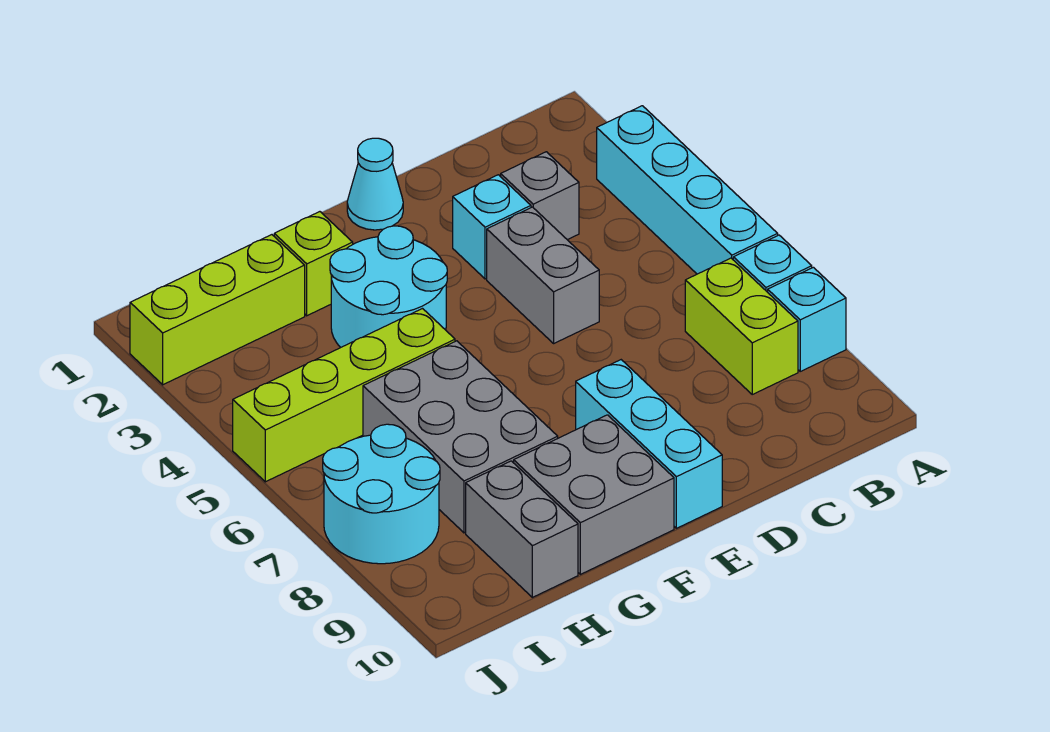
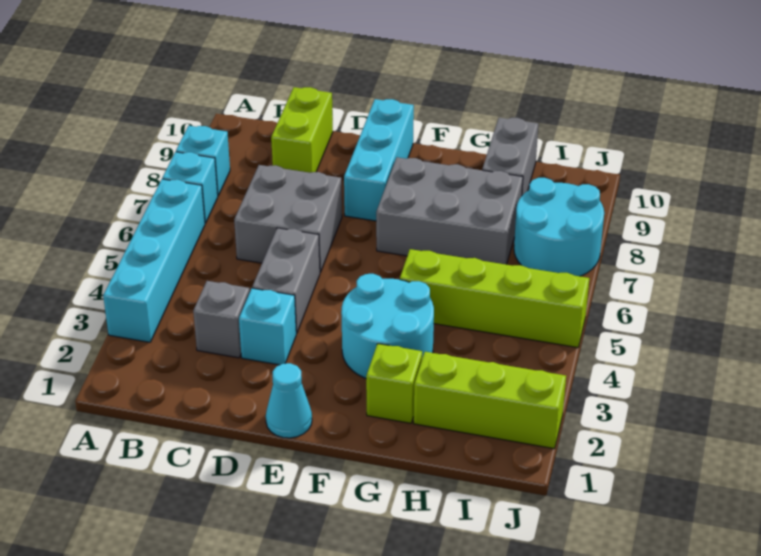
lime brick B7:B8 level 1 -> lime brick C9:C10 level 1
grey brick F9:G10 level 1 -> grey brick C6:D7 level 1
grey brick G6:H8 level 1 -> grey brick F7:H8 level 1

